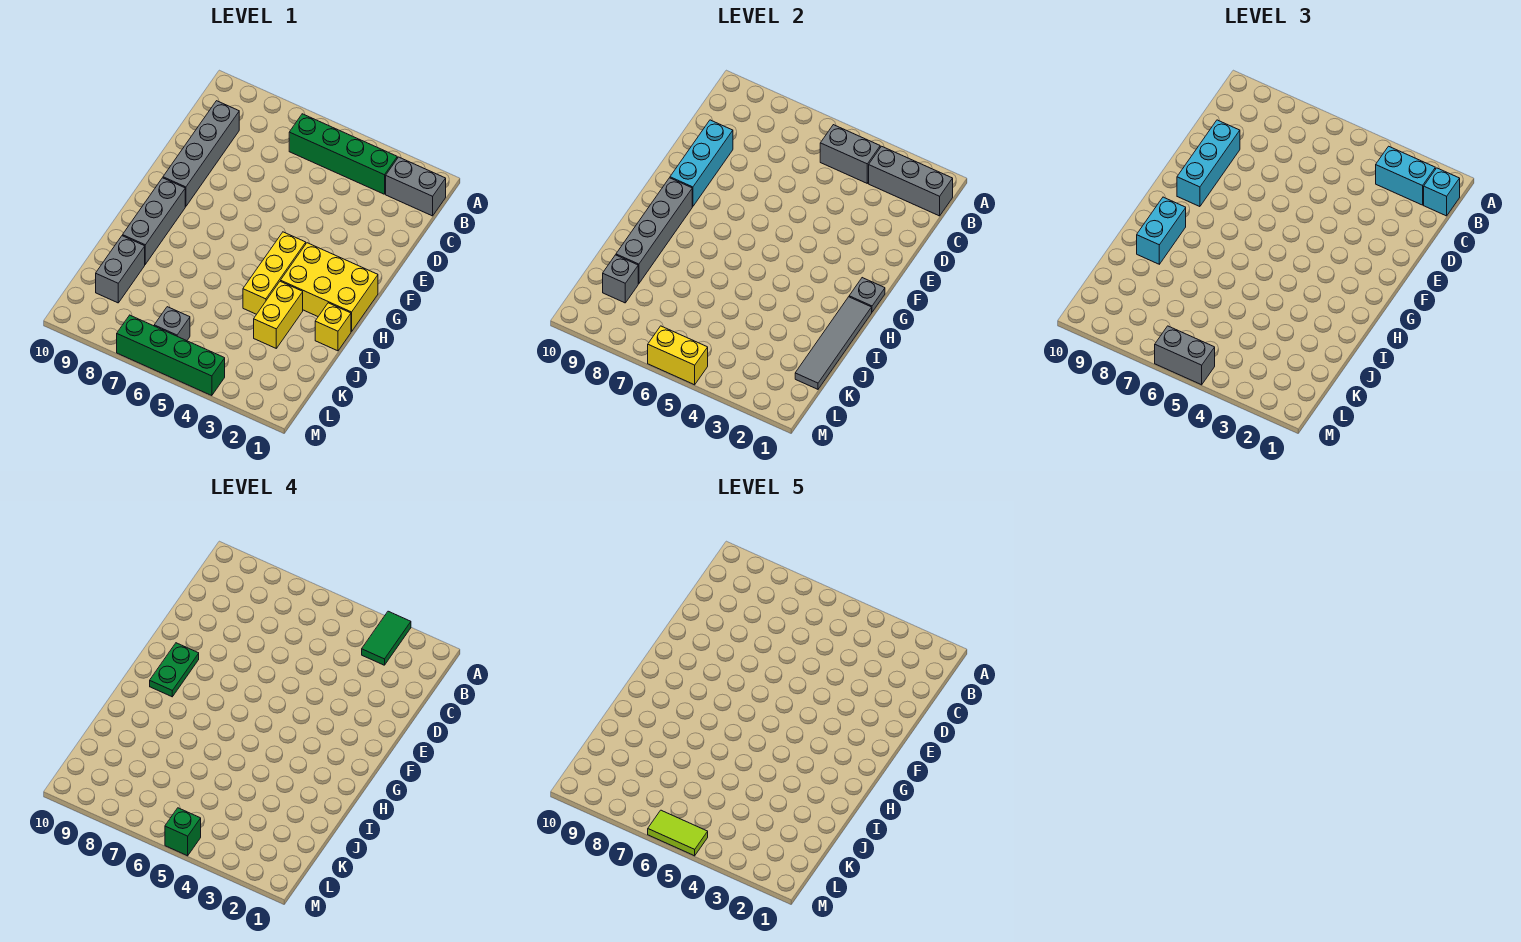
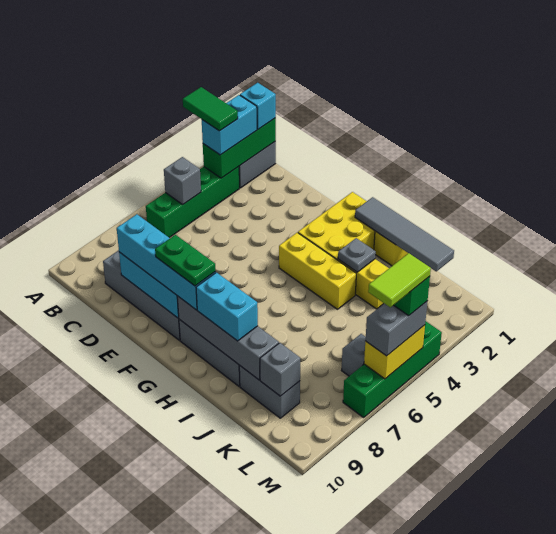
grey brick B1:B3 level 2 -> green brick B1:B3 level 2
grey brick B4:B5 level 2 -> grey brick B5 level 2
cyan brick D9:F9 level 3 -> cyan brick D9:G9 level 3
grey plate G1 level 2 -> grey plate I3 level 2

